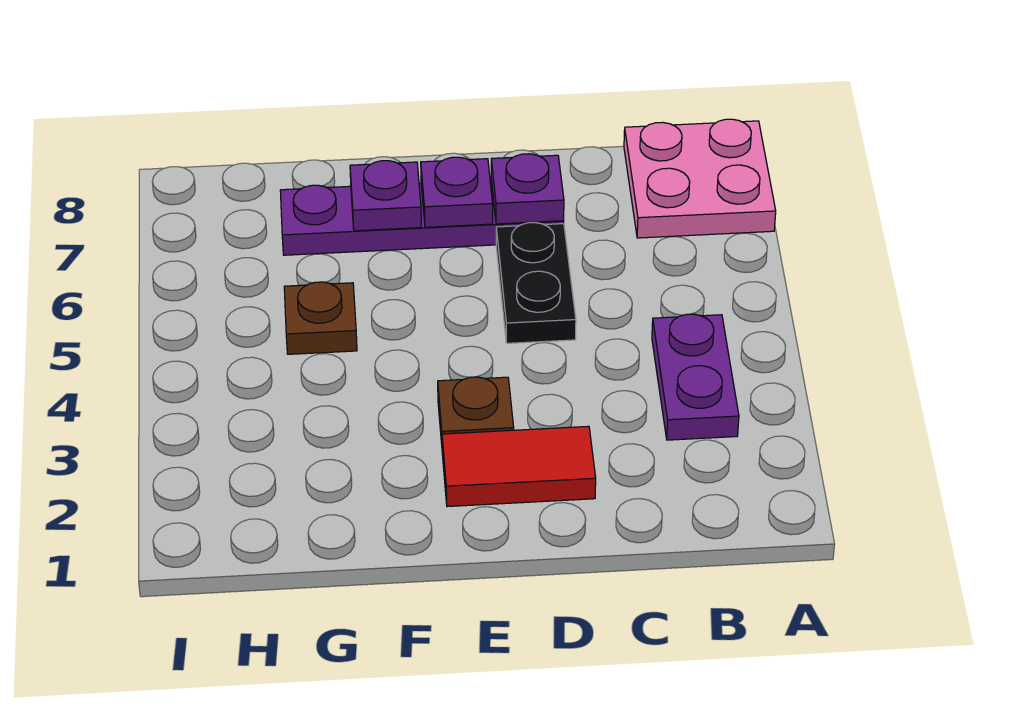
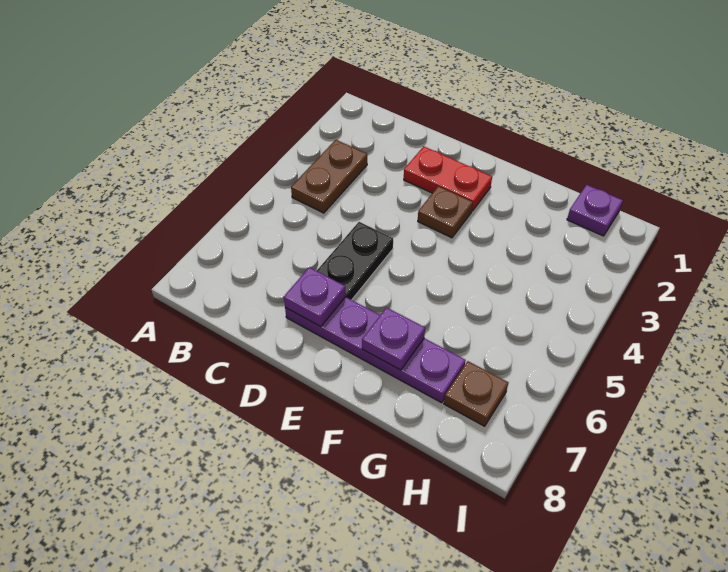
pink plate A7:B8 level 1 -> none
purple plate B3:B4 level 1 -> brown plate B3:B4 level 1
red tile D2:E2 level 1 -> red plate D2:E2 level 1
purple plate E7 level 2 -> purple plate H1 level 1
brown plate G5 level 1 -> brown plate H7 level 1

